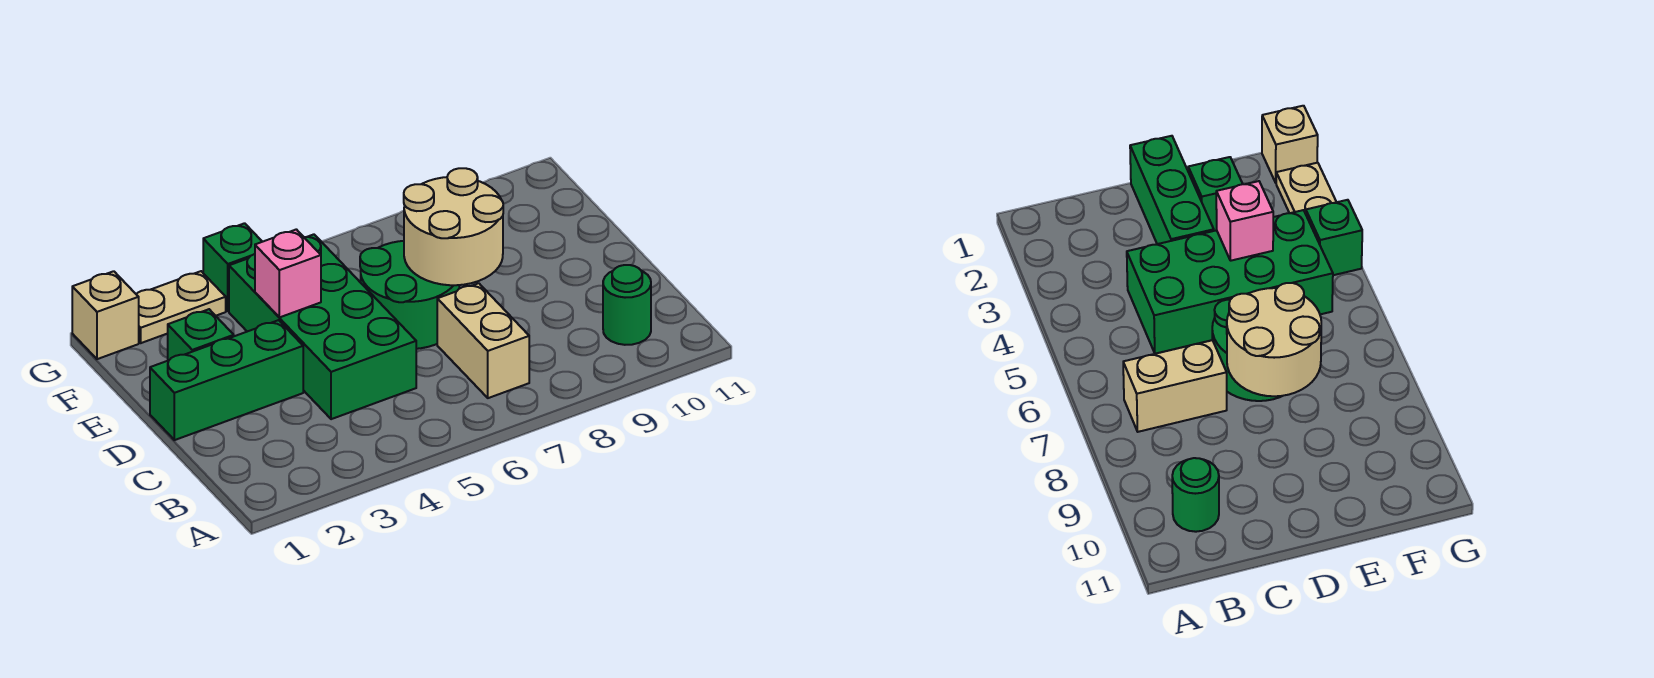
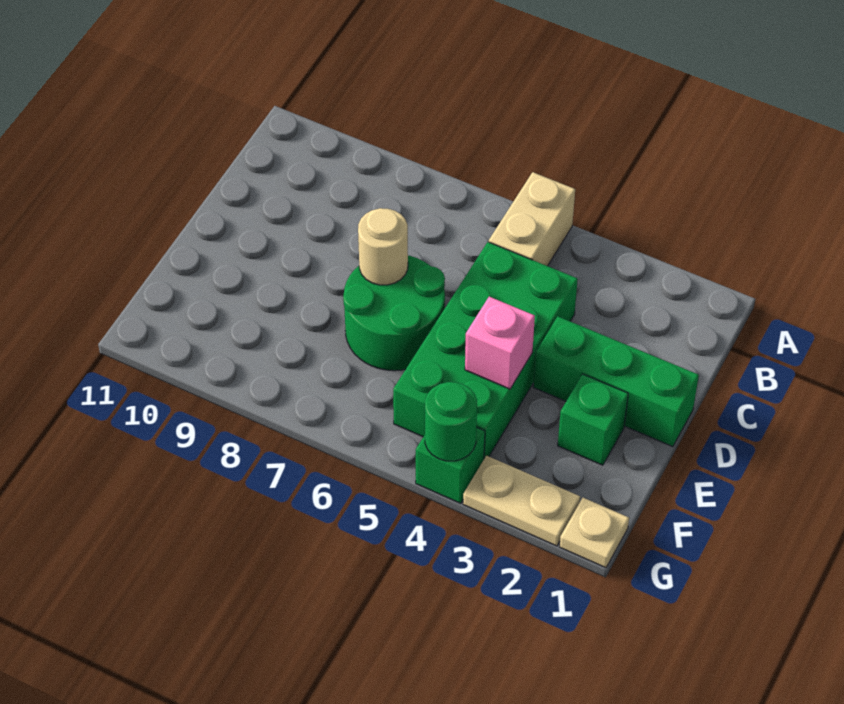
tan brick B7:C7 level 1 -> tan brick A5:B5 level 1
green round brick B10 level 1 -> green round brick G4 level 2
tan round brick D7:E8 level 2 -> tan round brick D7 level 2
tan brick G1 level 1 -> tan plate G1 level 1

